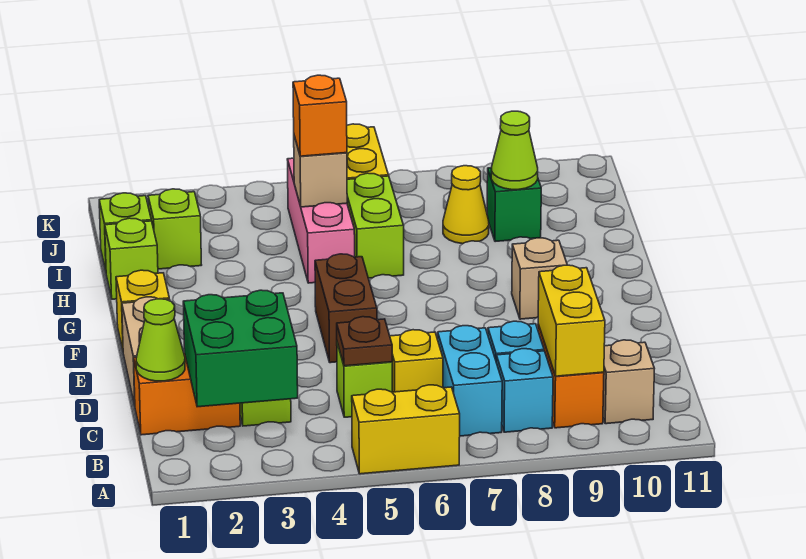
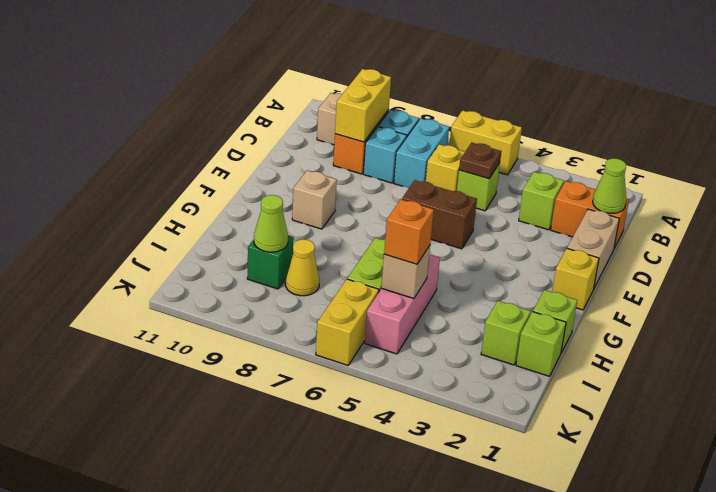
green brick B2:C3 level 2 -> none
brown brick E5:F5 level 1 -> brown brick E5:E6 level 1

